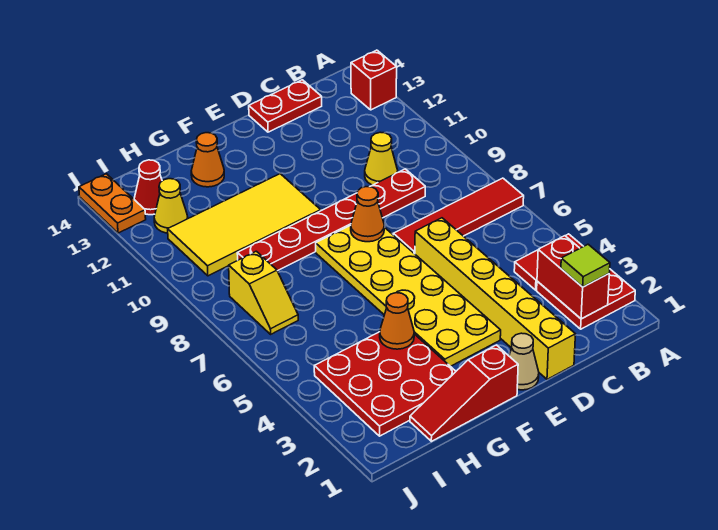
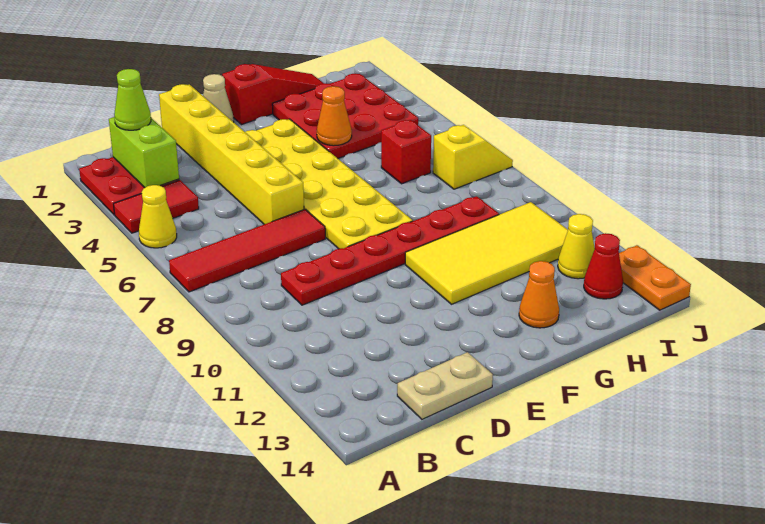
red brick A13 level 1 -> red brick H6 level 1
red brick B2:B3 level 2 -> lime brick B2:B3 level 2
lime tile B2 level 3 -> lime cone B2 level 3
yellow cone C10 level 1 -> yellow cone A5 level 1
red plate C14:D14 level 1 -> tan plate C14:D14 level 1
orange cone E8 level 2 -> none
yellow slope I7:I8 level 1 top 8 -> yellow slope I7:J7 level 1 top I

